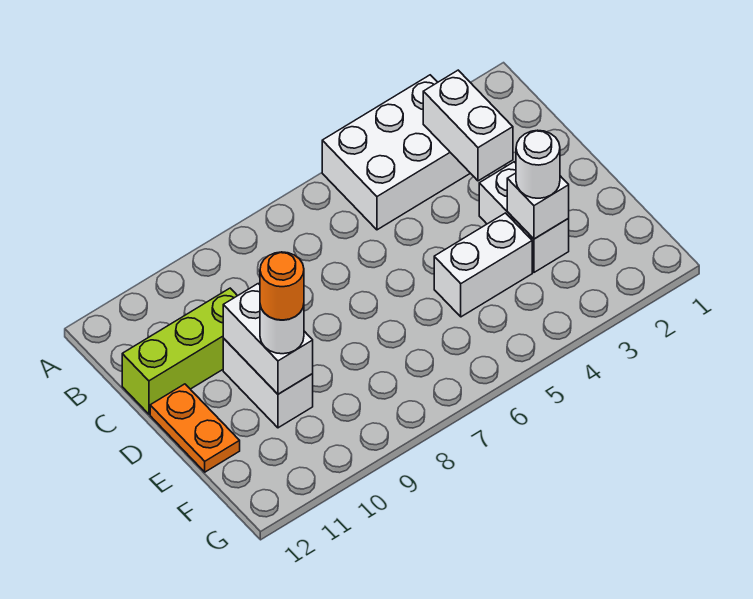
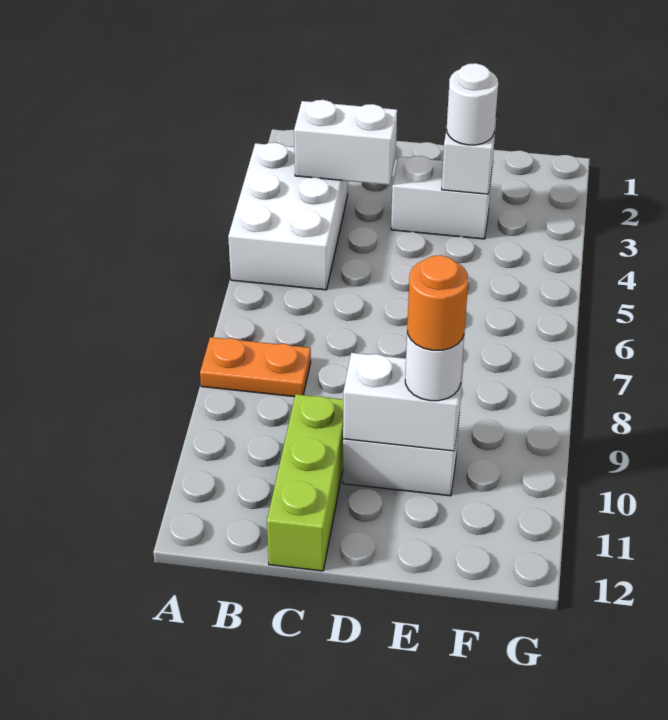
orange plate D12:E12 level 1 -> orange plate A8:B8 level 1
white brick E4:E5 level 1 -> none

